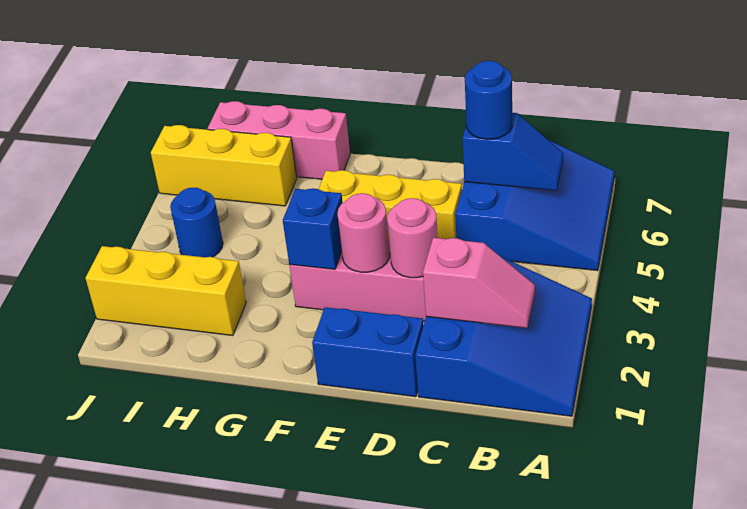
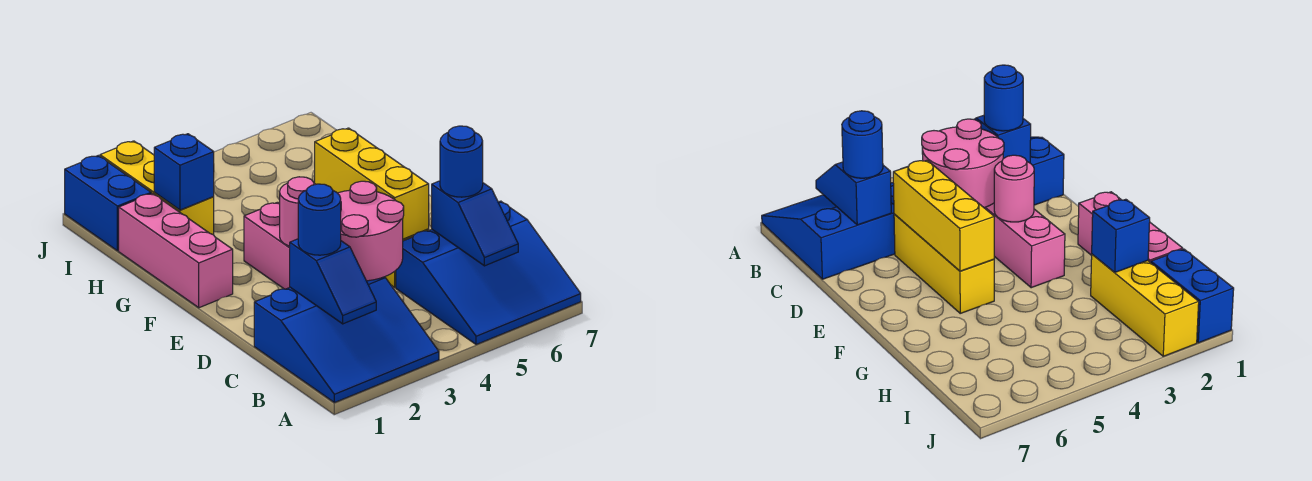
pink slope B2:C2 level 2 top C -> blue slope B2:C2 level 2 top C
blue brick D1:E1 level 1 -> blue brick I1:J1 level 1
pink round brick D3 level 2 -> pink round brick C3:D4 level 2
blue brick F3 level 2 -> blue brick H2 level 2
pink brick G7:I7 level 1 -> pink brick F1:H1 level 1
yellow brick H6:J6 level 1 -> yellow brick D5:F5 level 2
blue round brick I4 level 1 -> blue round brick C2 level 3

